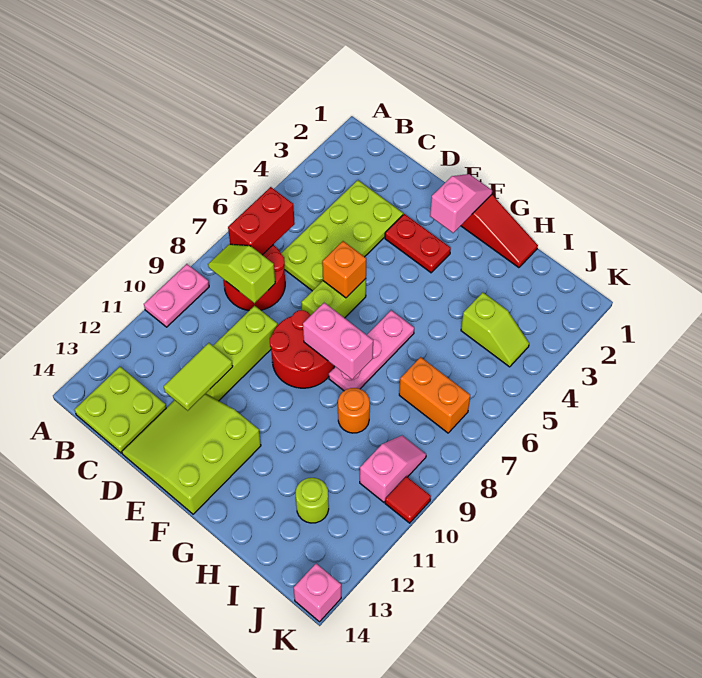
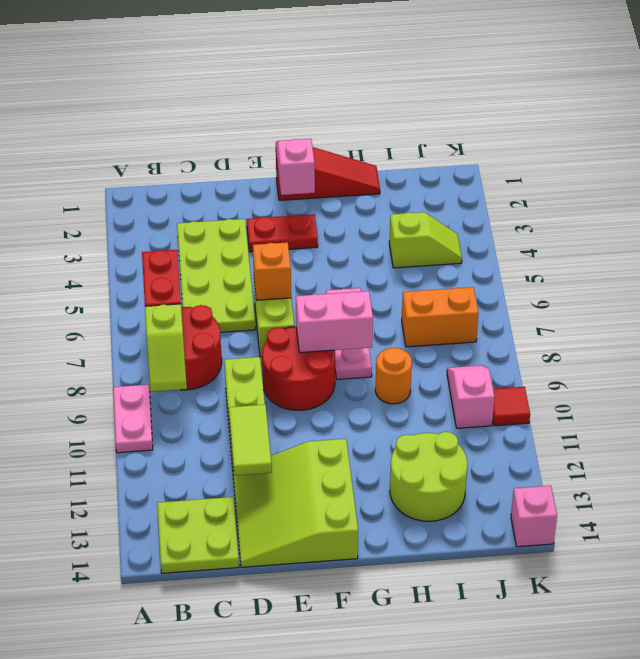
lime slope B8:C8 level 2 top C -> lime slope B8:B9 level 2 top 8
lime round brick I12 level 1 -> lime round brick H12:I13 level 1

